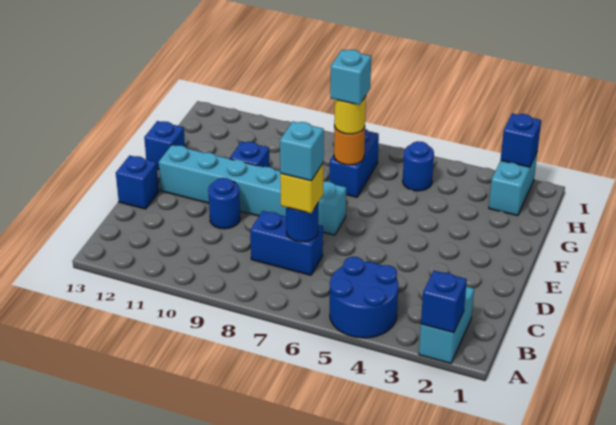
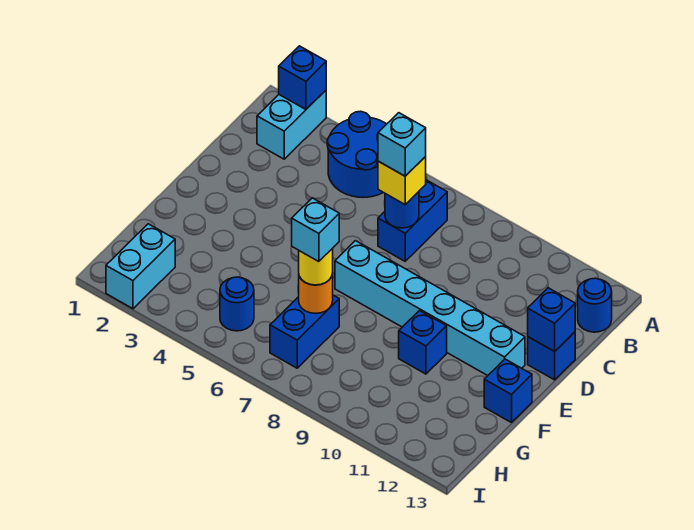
blue brick C7:C8 level 1 -> blue brick B7:C7 level 1
blue round brick D10 level 1 -> blue round brick B13 level 1
blue brick I2 level 2 -> blue brick D13 level 2

